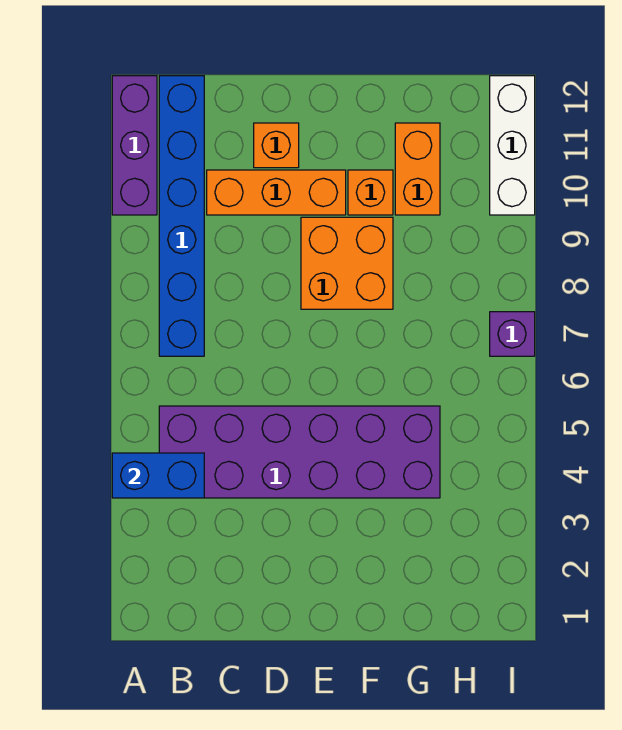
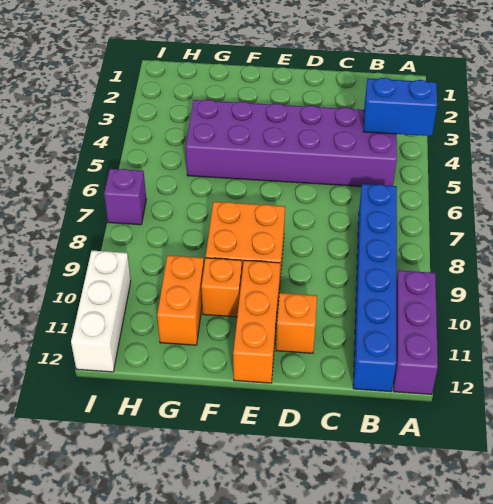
orange brick C10:E10 level 1 -> orange brick E10:E12 level 1

